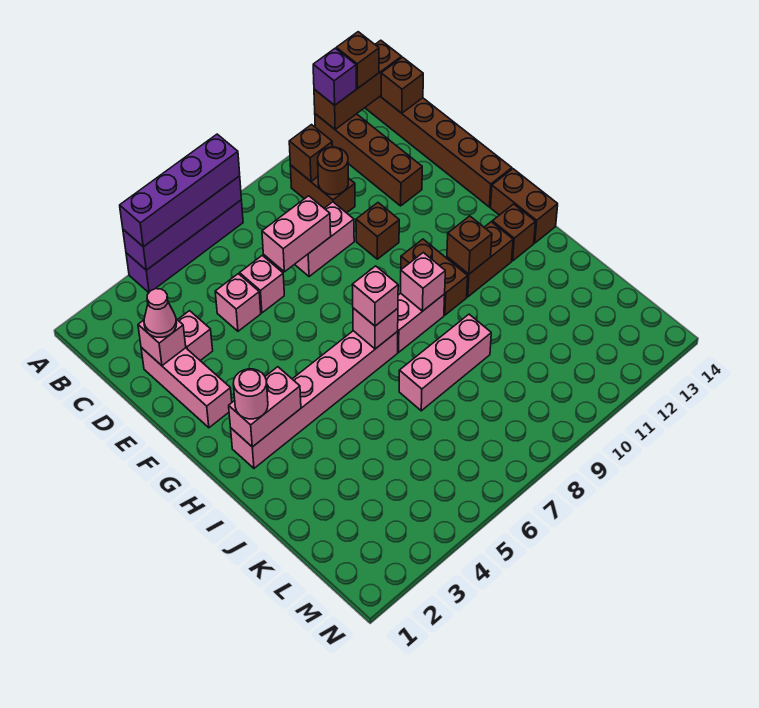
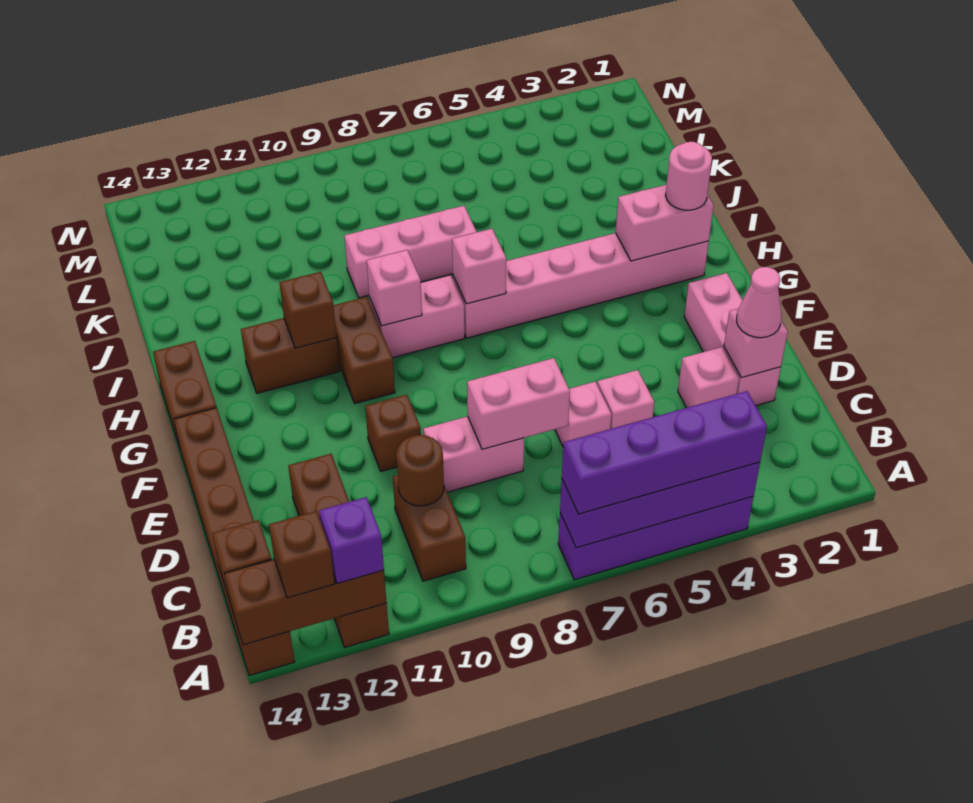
brown brick B10 level 2 -> none
pink brick H7 level 3 -> none
brown brick H13 level 1 -> none

